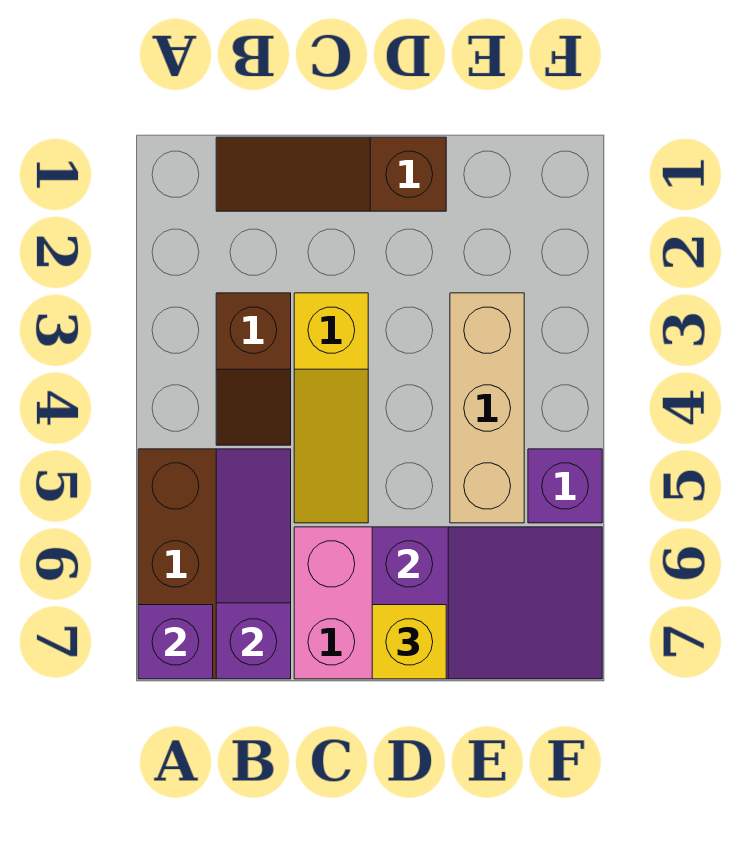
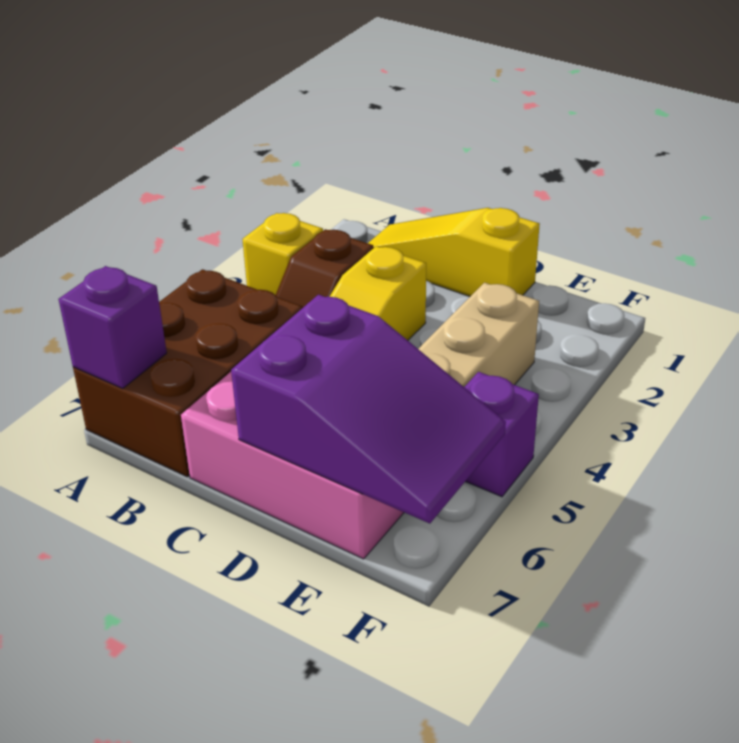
brown slope B1:D1 level 1 top D -> yellow slope B1:D1 level 1 top D
purple slope B5:B7 level 2 top 7 -> none
yellow brick D7 level 3 -> yellow brick A3 level 1

